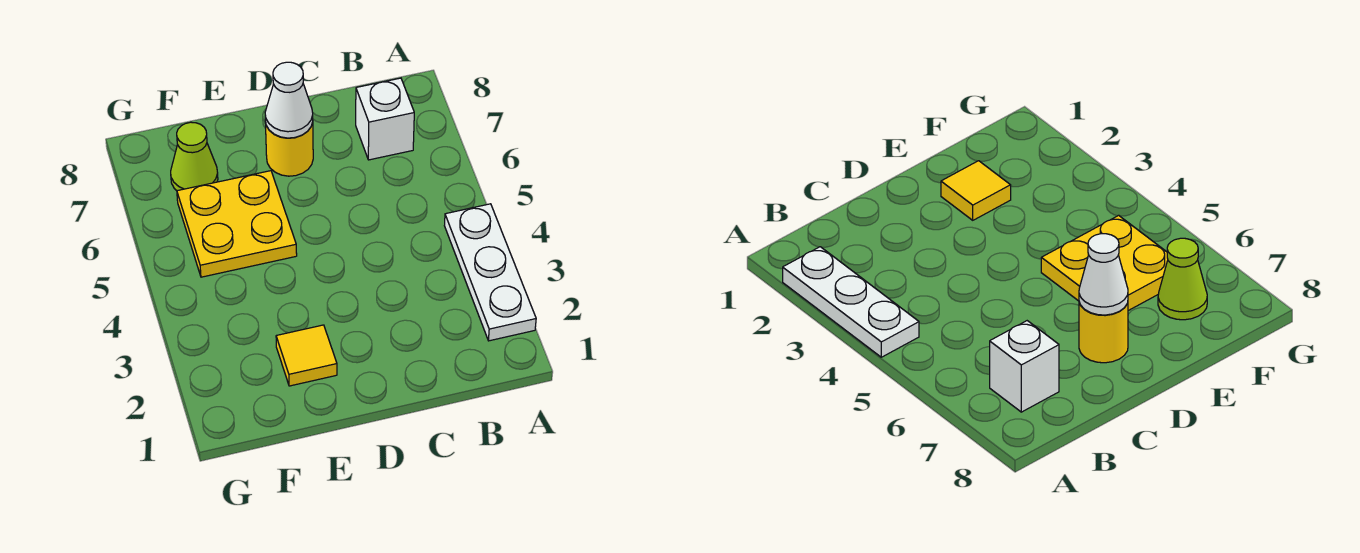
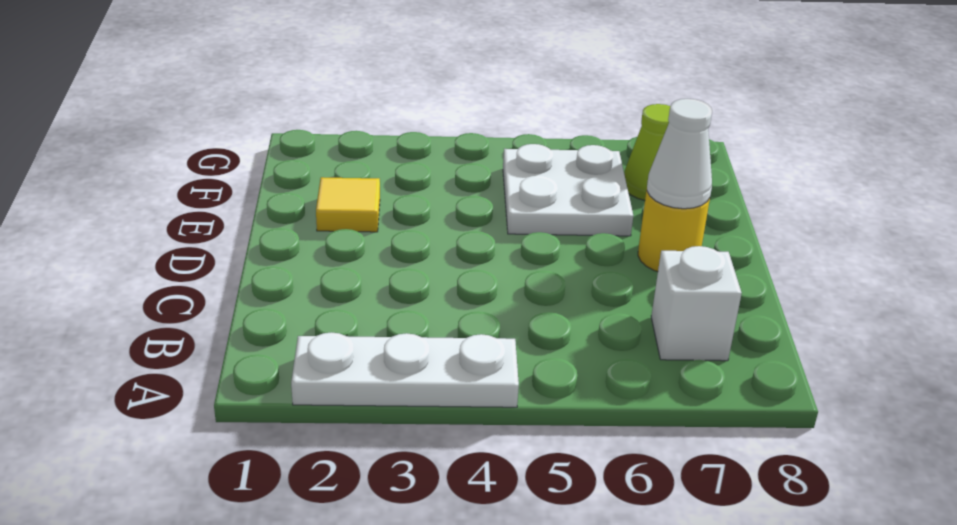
yellow plate E5:F6 level 1 -> white plate E5:F6 level 1

